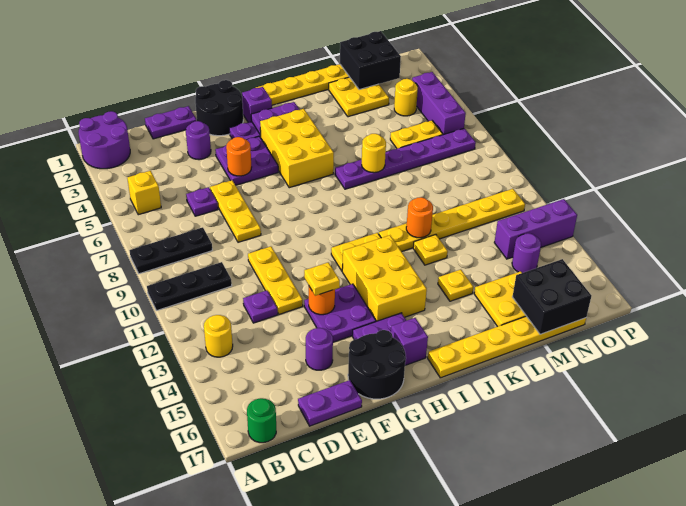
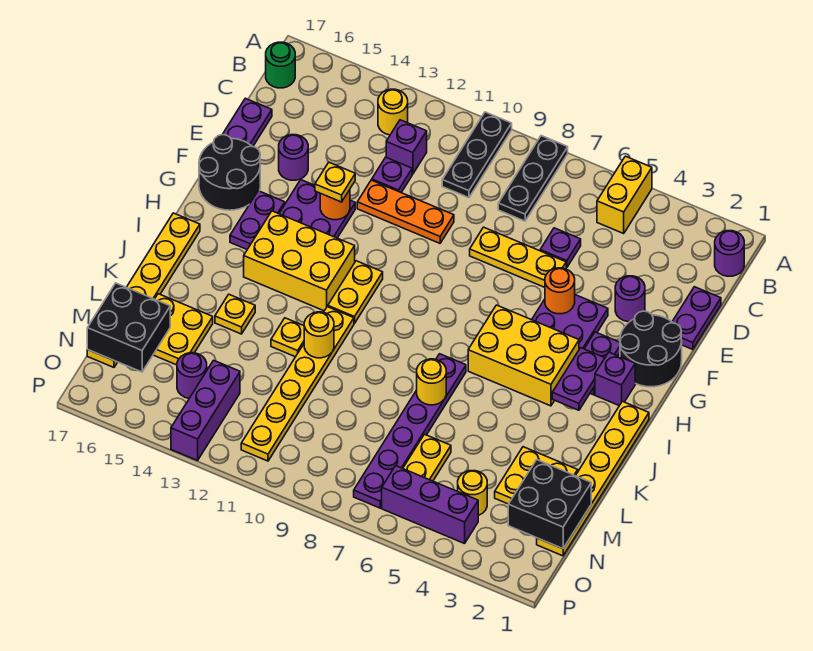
purple round brick A1:B2 level 1 -> purple round brick B1 level 1
yellow brick B5 level 1 -> yellow brick A5:B5 level 1
yellow plate E10:E12 level 1 -> orange plate E10:E12 level 1
purple brick H16 level 1 -> purple brick C12 level 1
orange round brick K11 level 2 -> yellow round brick K11 level 2

